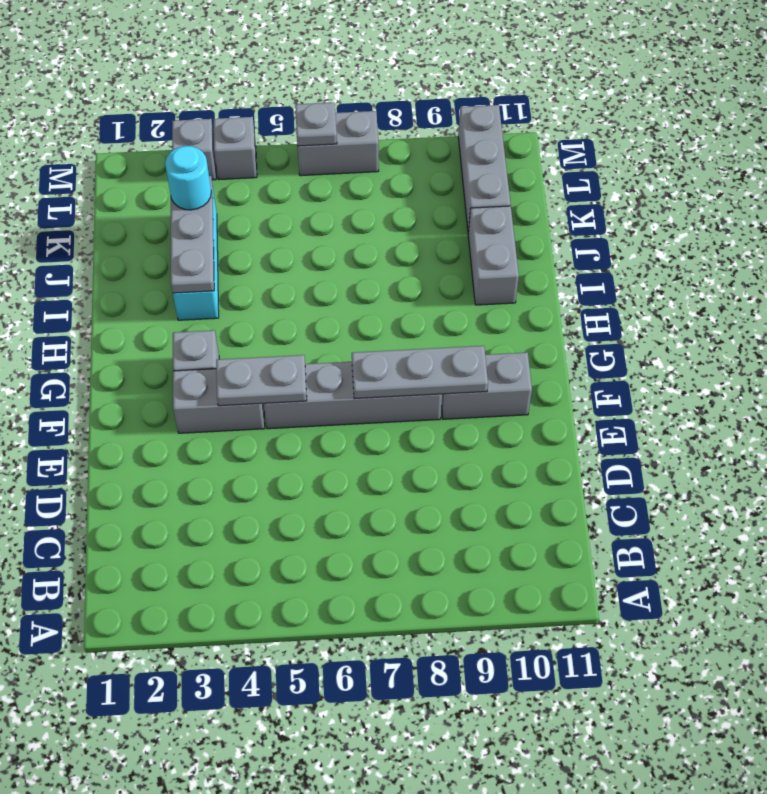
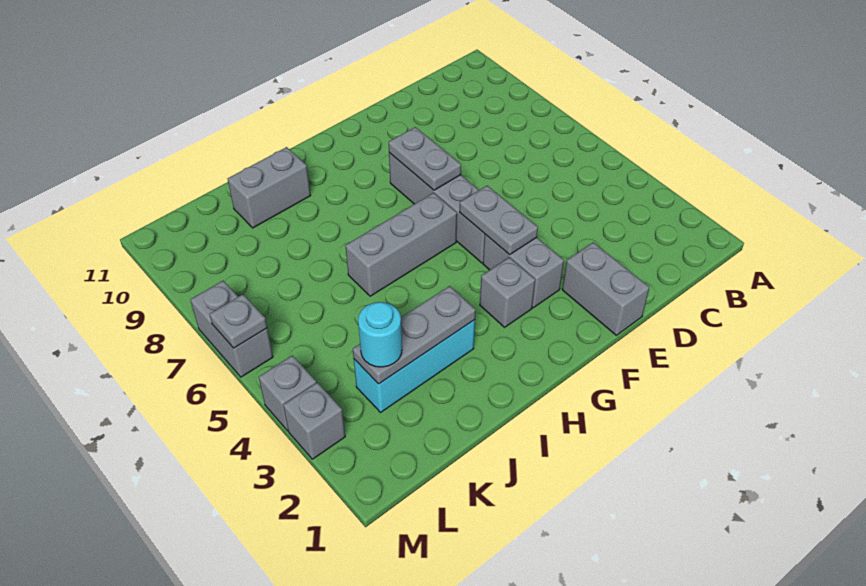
grey plate F7:F9 level 2 -> grey plate F7:F8 level 2
grey brick F9:F10 level 1 -> grey brick E1:E2 level 1
grey brick K10:M10 level 1 -> grey brick G6:I6 level 1

